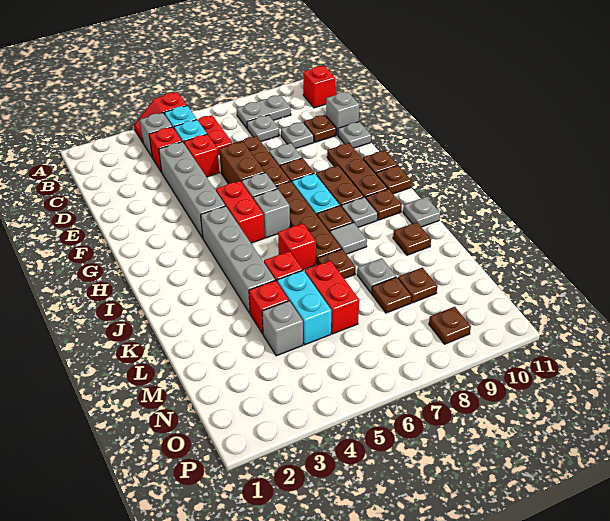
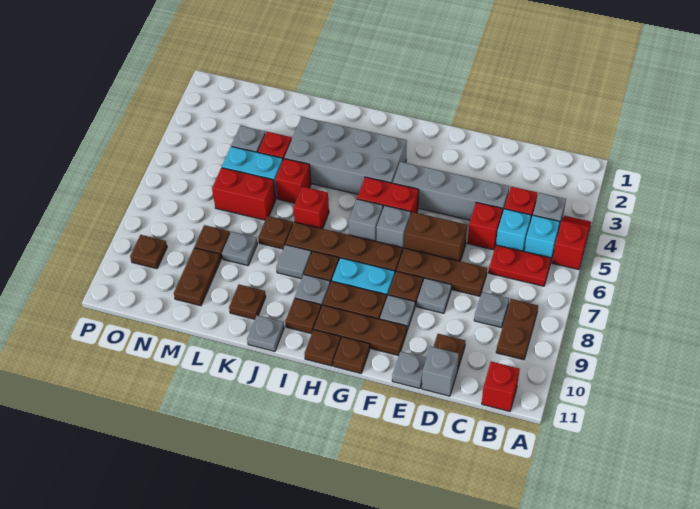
grey plate B8:B9 level 1 -> brown plate B8:B9 level 1
grey plate D9 level 1 -> grey plate F9 level 1
grey brick H4:K4 level 1 -> grey brick H3:K4 level 1
brown plate M9 level 1 -> brown plate M9:M10 level 1

